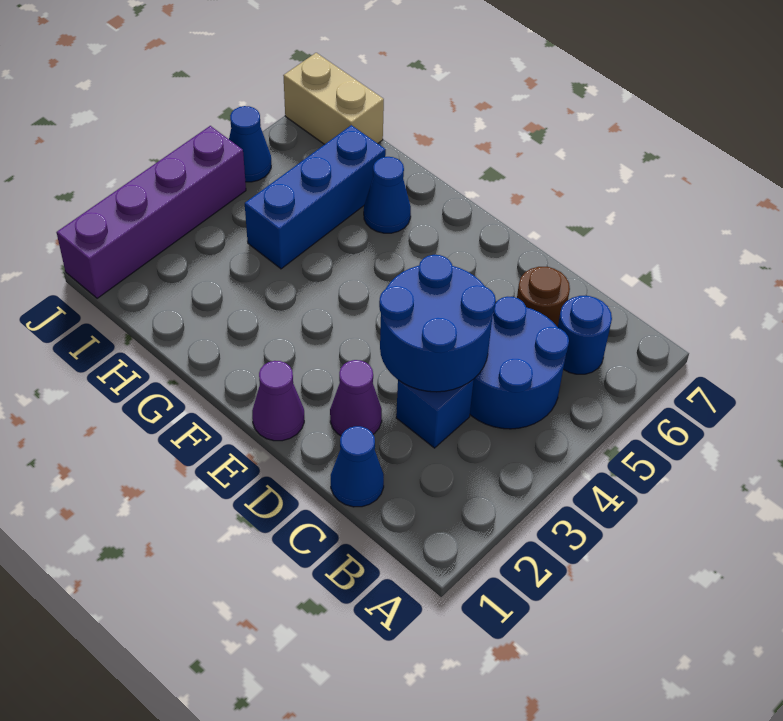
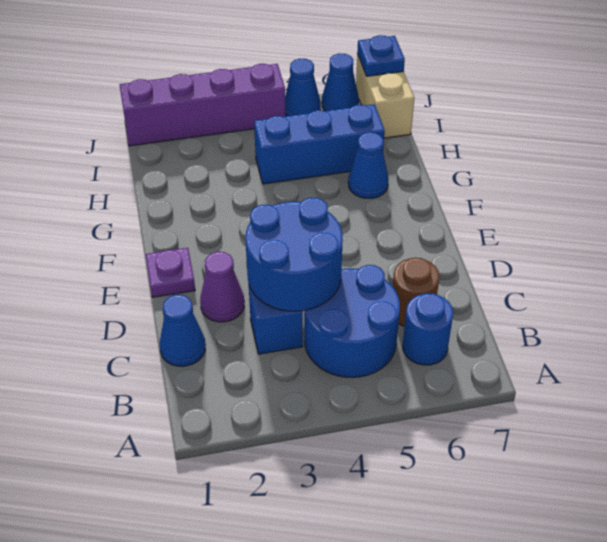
purple cone E1 level 1 -> purple plate E1 level 1
none -> blue cone J6 level 1
none -> blue plate J7 level 2

